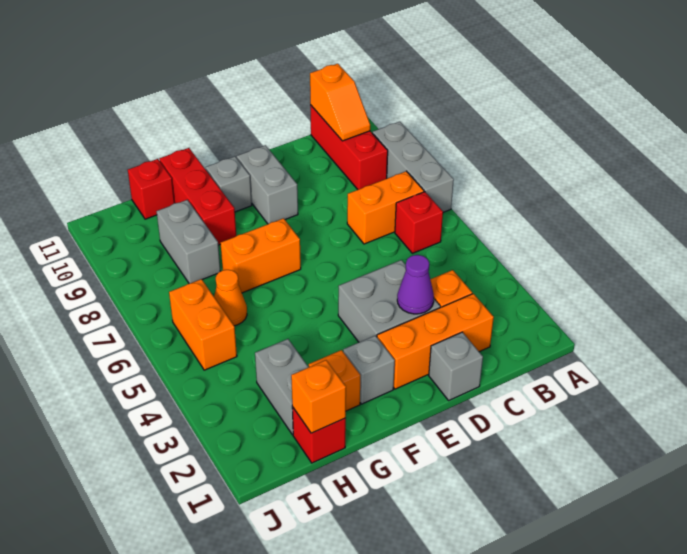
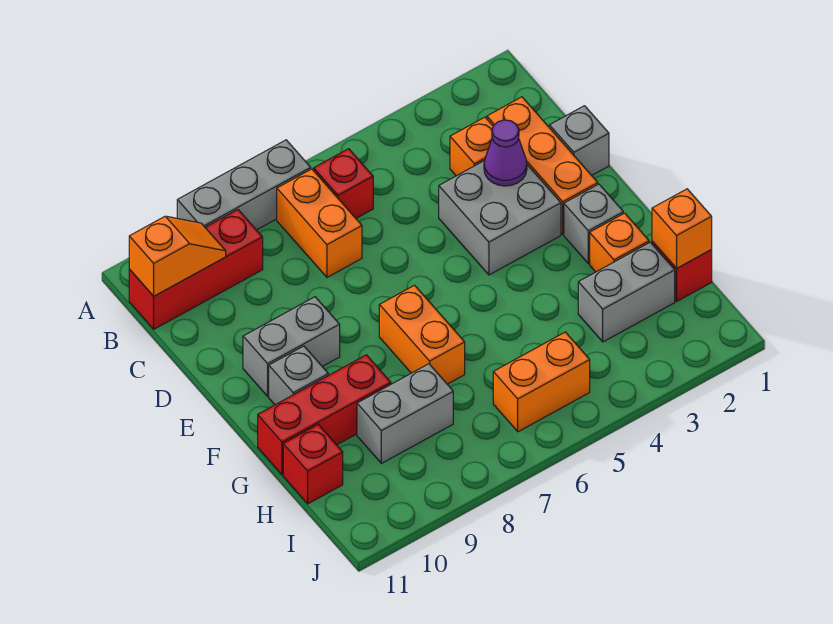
orange cone H6 level 1 -> none

